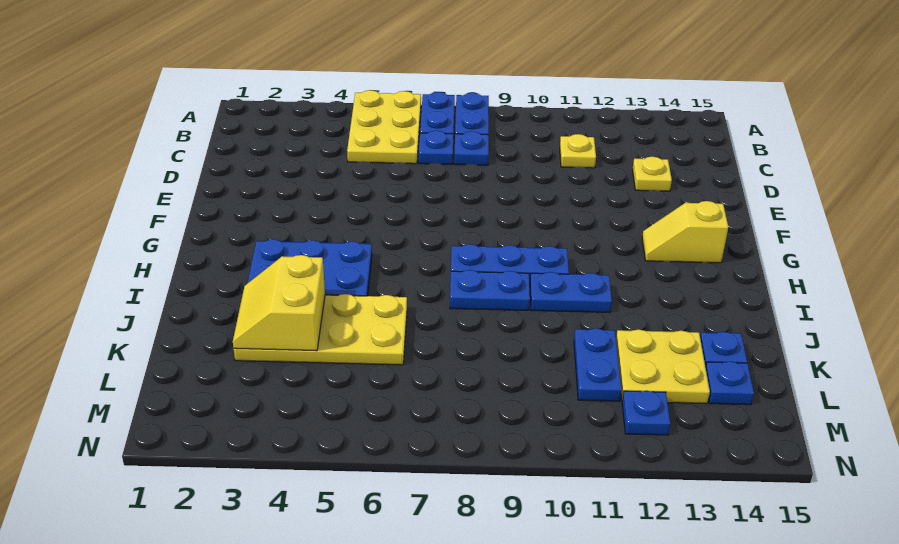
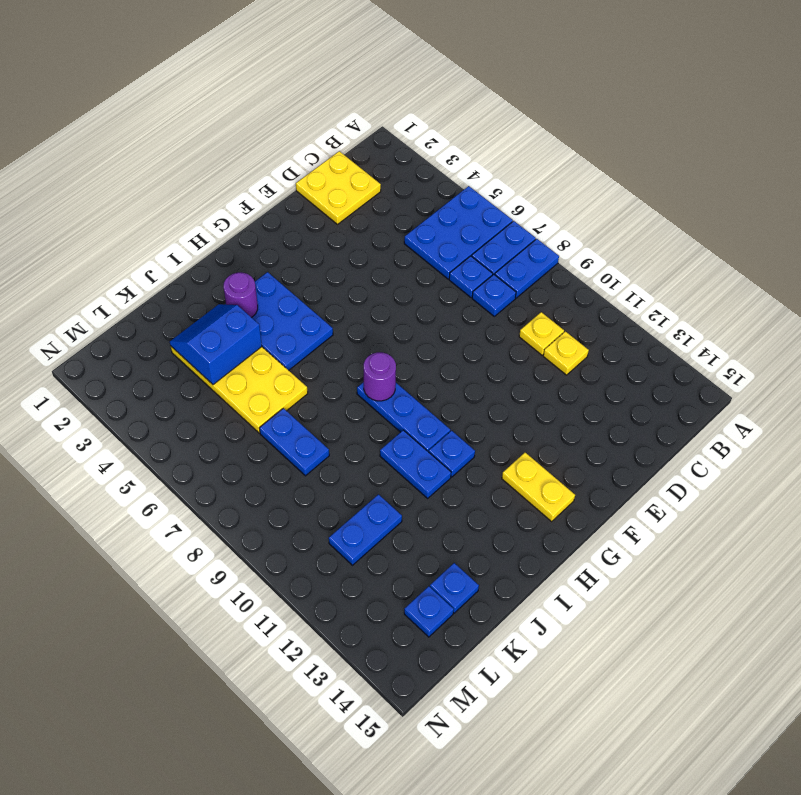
yellow plate A5:C6 level 1 -> blue plate A5:C6 level 1
yellow plate D13 level 1 -> yellow plate C10 level 1
yellow slope G13:G14 level 1 top 14 -> yellow plate G13:G14 level 1
none -> purple round brick H8 level 2
none -> purple round brick I3 level 2
blue plate I8:I9 level 1 -> blue plate K7:K8 level 1
yellow slope J3:K4 level 2 top 4 -> blue slope J3:K4 level 2 top 4
yellow plate K12:L13 level 1 -> yellow plate C1:D2 level 1
blue plate M12 level 1 -> blue plate H11 level 1

